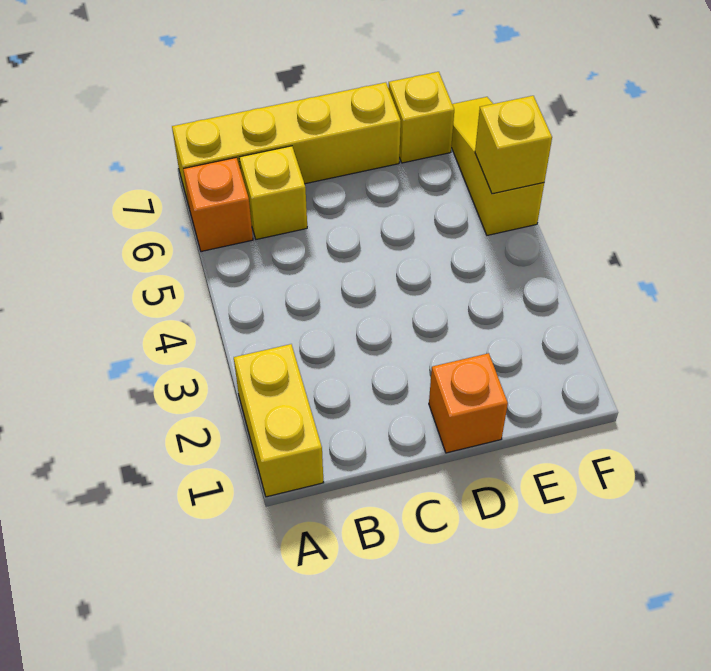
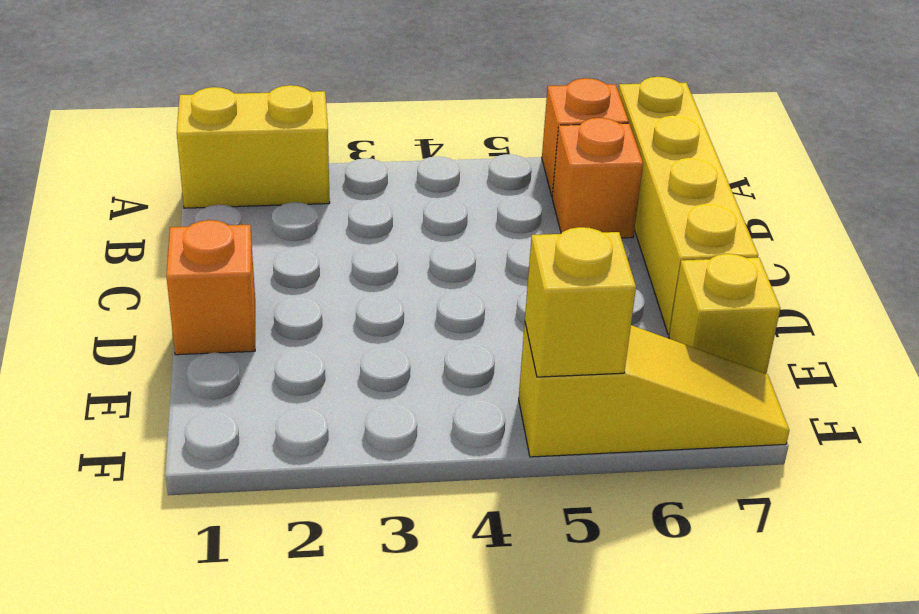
yellow brick B6 level 1 -> orange brick B6 level 1

